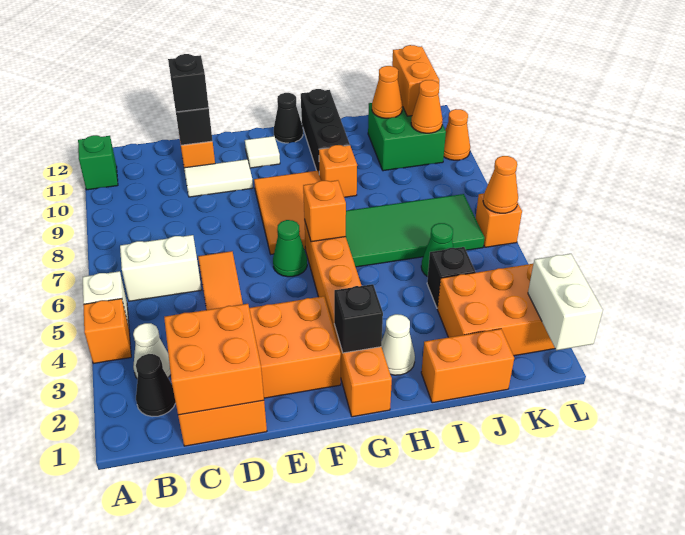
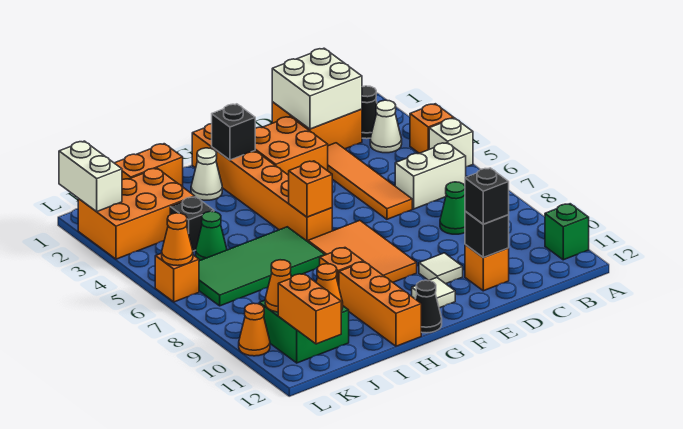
orange brick C1:D2 level 2 -> white brick C1:D2 level 2
white tile D10:E10 level 1 -> white tile E10 level 1
green cone F6 level 1 -> green cone C8 level 1
black brick H10:H12 level 1 -> orange brick H10:H12 level 1

